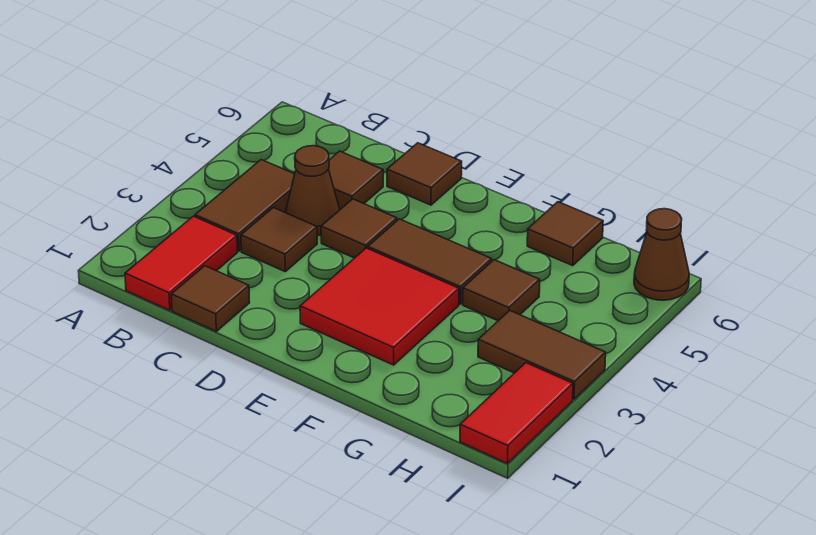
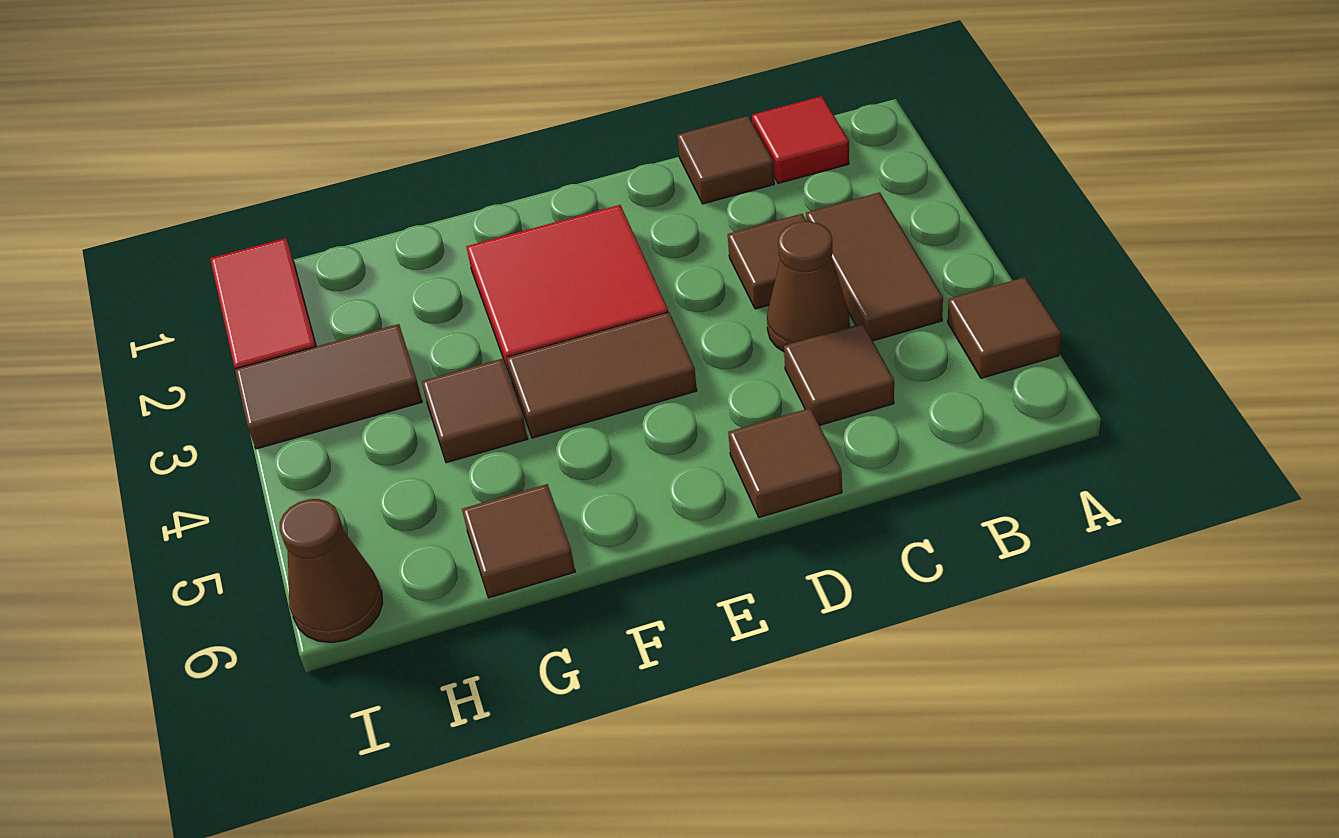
red tile B1:B2 level 1 -> red tile B1 level 1
brown tile D4 level 1 -> brown tile A5 level 1

